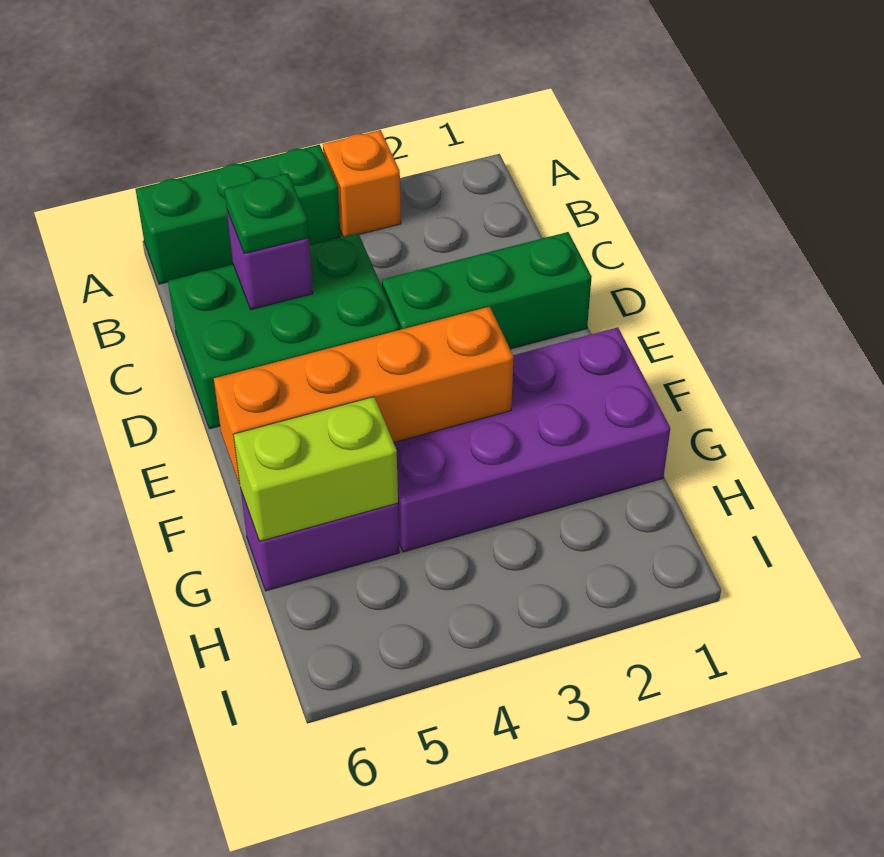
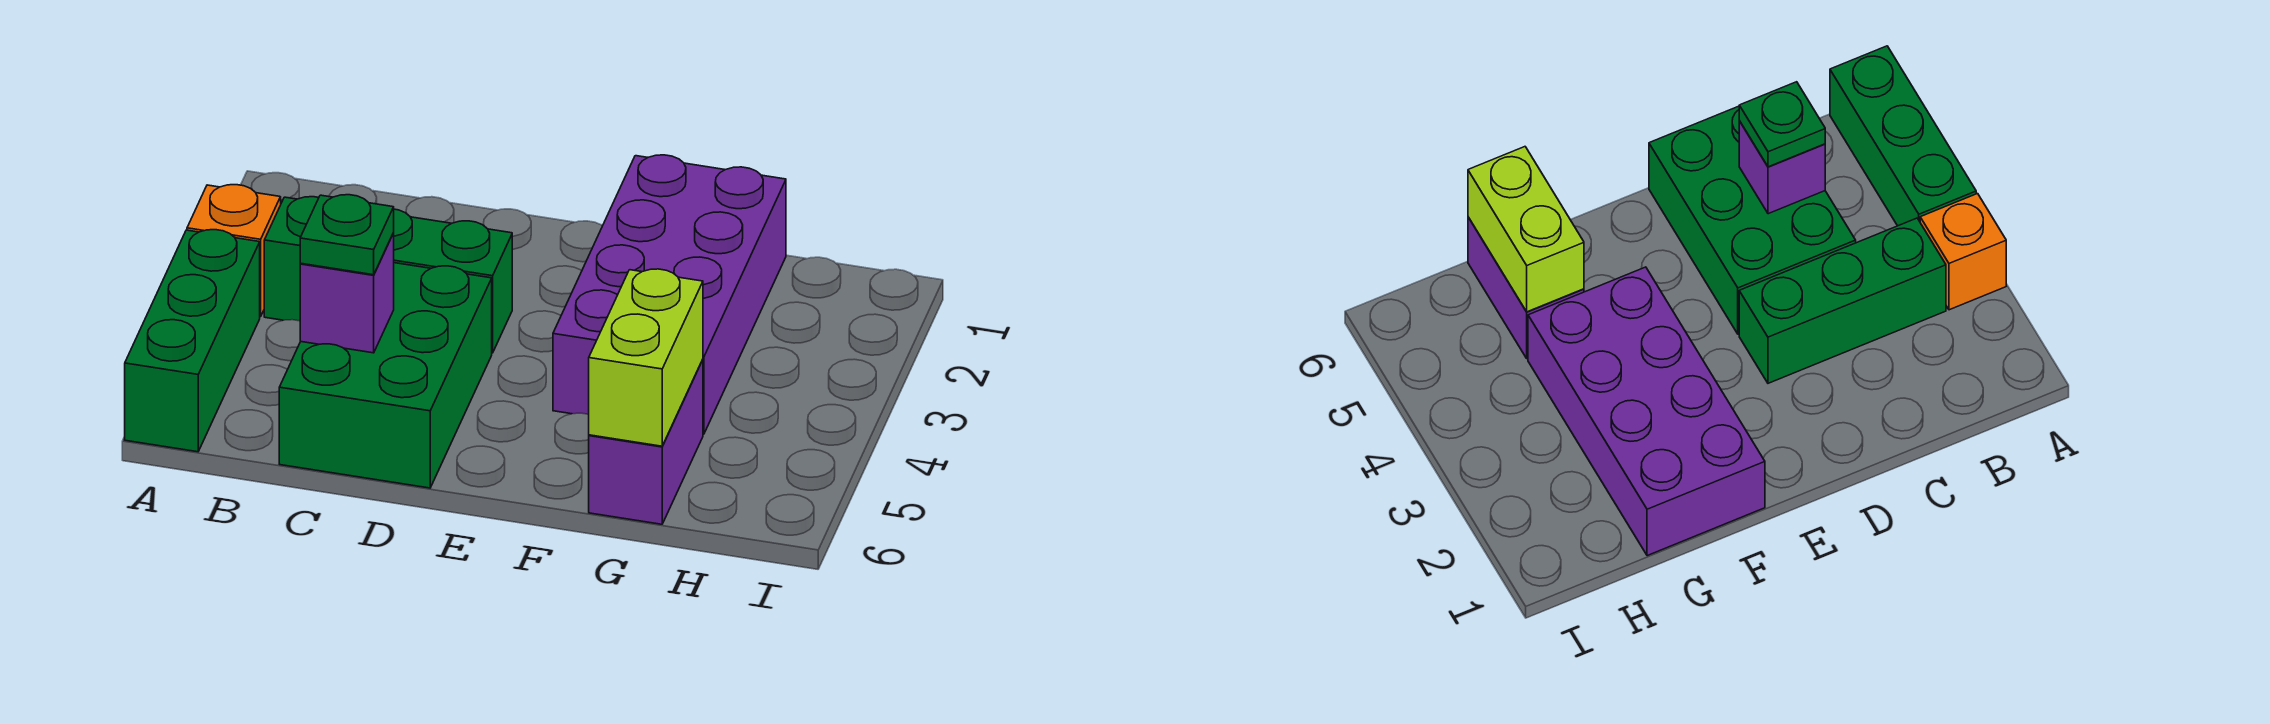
green brick D1:D3 level 1 -> green brick B3:D3 level 1
orange brick F3:F6 level 2 -> none

